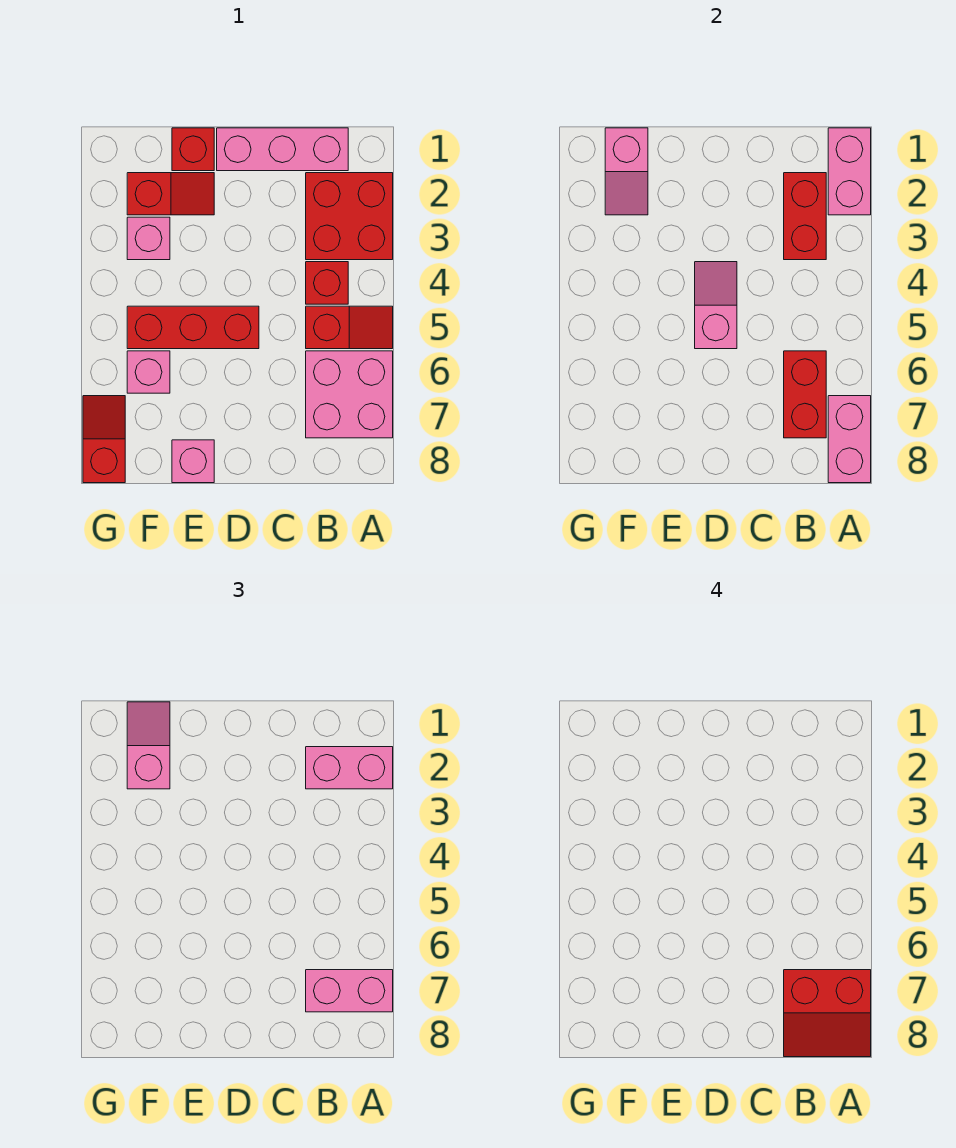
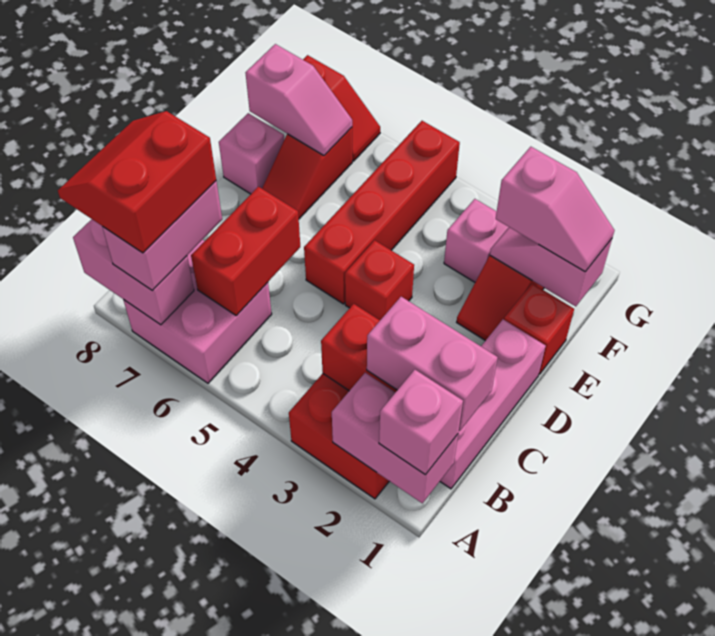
pink brick A2:B2 level 3 -> pink brick B1:B2 level 3
red slope A5:B5 level 1 top B -> red slope E7:F7 level 1 top F
red brick B4 level 1 -> red brick D4 level 1
red brick B6:B7 level 2 -> red brick B6:C6 level 2
pink slope D4:D5 level 2 top 5 -> pink slope F7:F8 level 2 top 8
red brick D5:F5 level 1 -> red brick D5:G5 level 1
pink brick F6 level 1 -> pink brick A1 level 3

